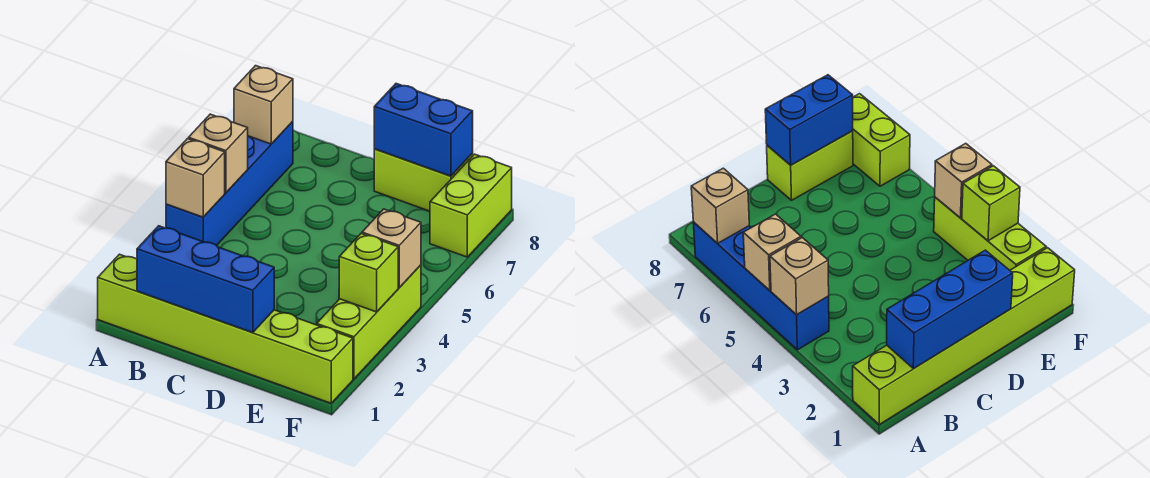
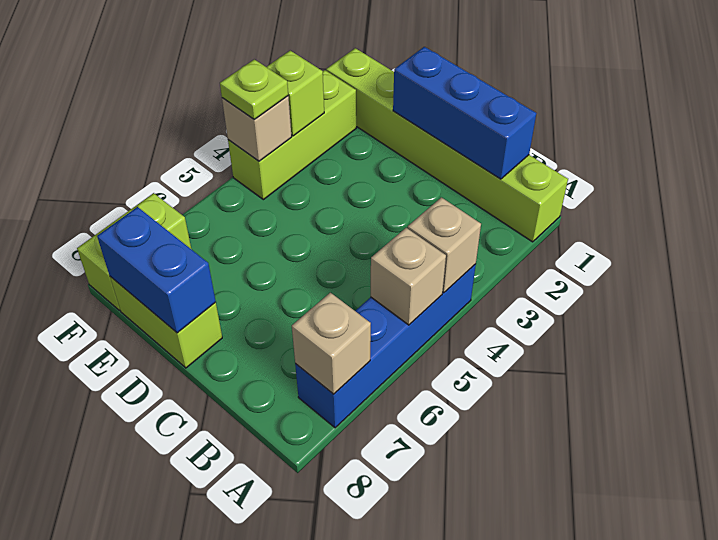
none -> lime plate F4 level 3

